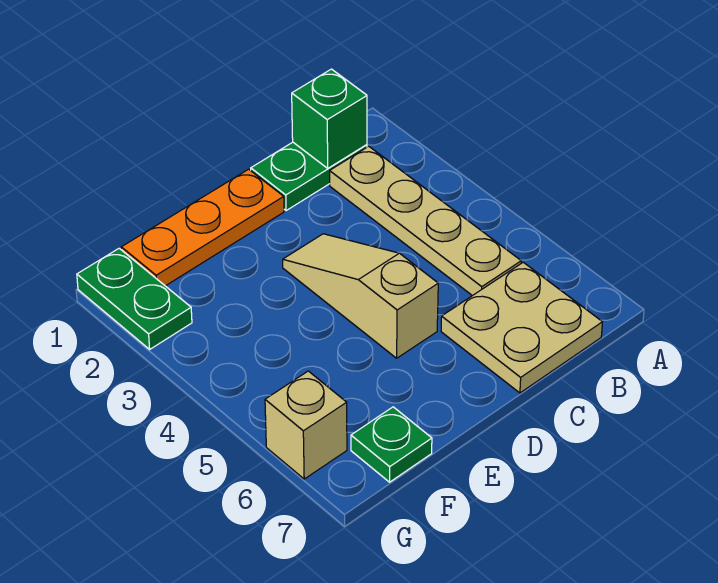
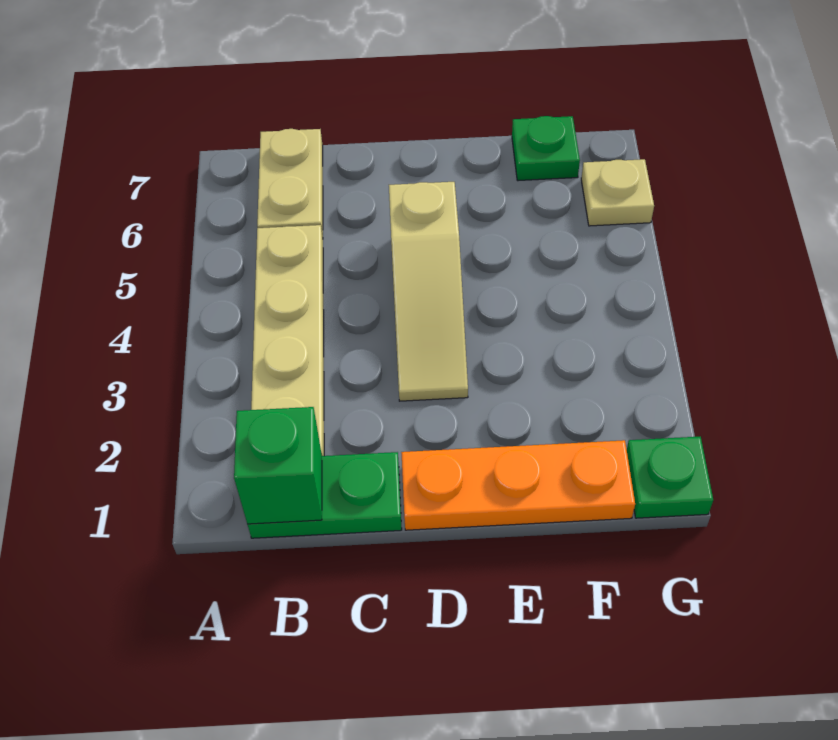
tan plate B6:C7 level 1 -> tan plate B6:B7 level 1
green plate G1:G2 level 1 -> green plate G1 level 1
tan brick G6 level 1 -> tan plate G6 level 1

